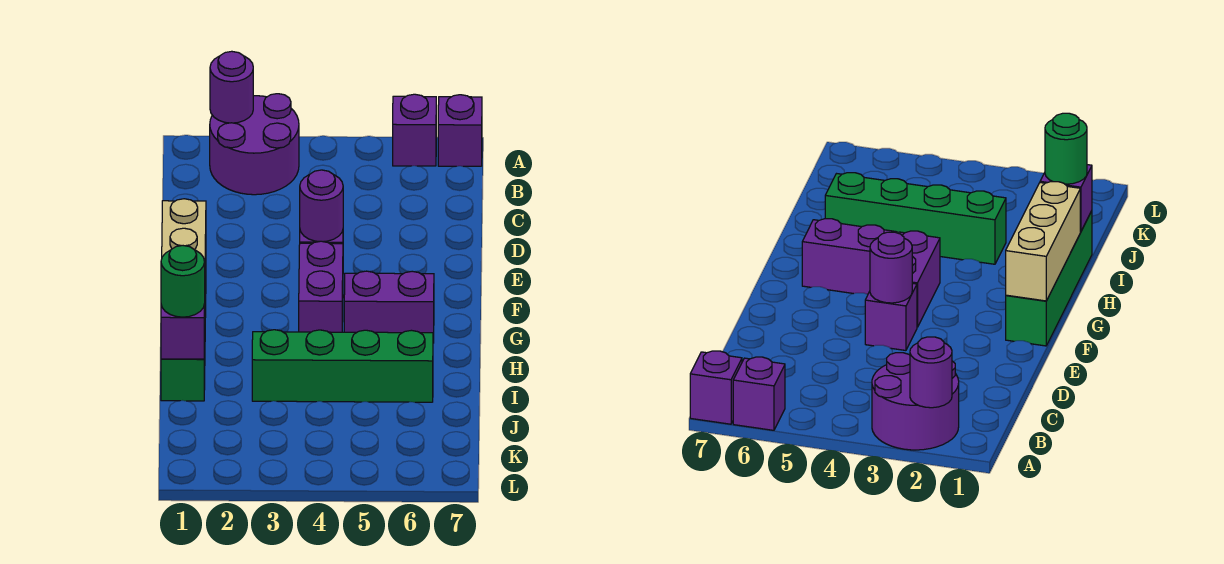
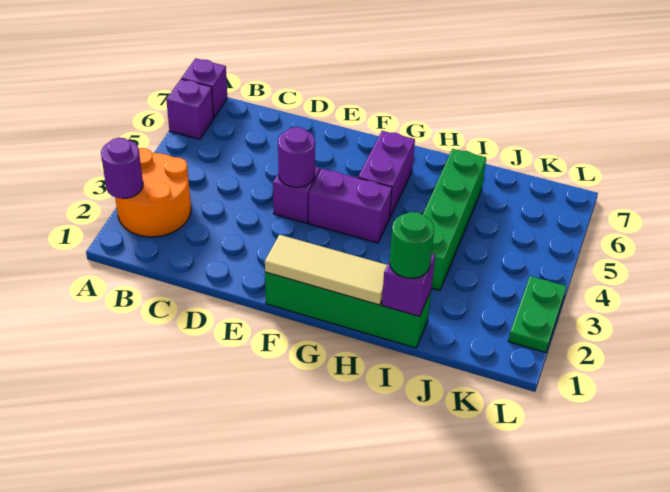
purple round brick A2:B3 level 1 -> orange round brick A2:B3 level 1
tan brick F1:H1 level 2 -> tan tile F1:H1 level 2
none -> green plate L2:L3 level 1

